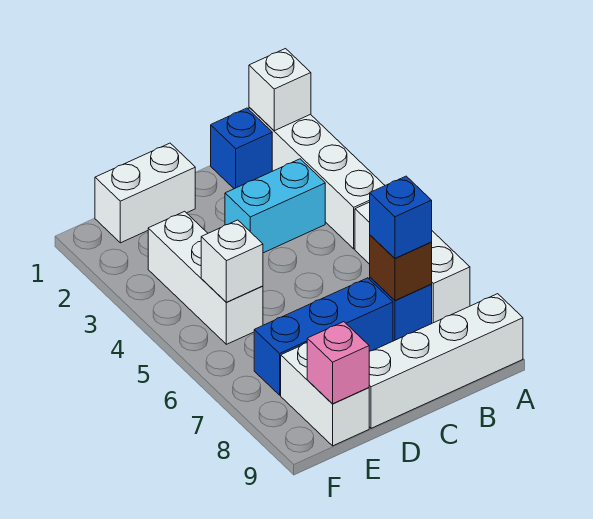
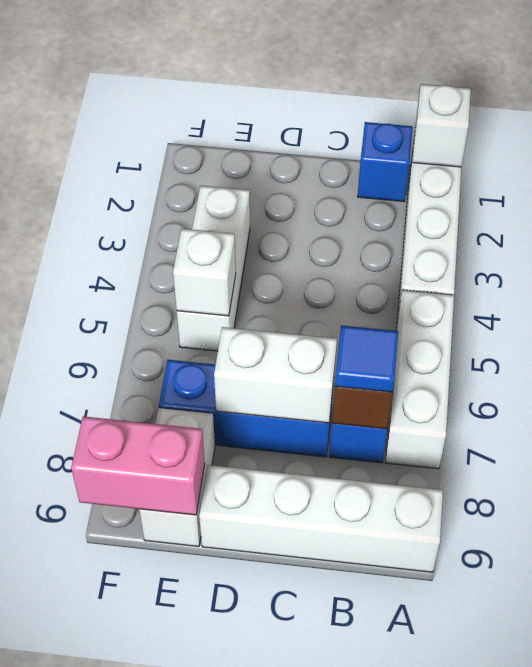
cyan brick B3:C3 level 1 -> none
blue brick B7 level 3 -> blue tile B7 level 3
white brick D1:E1 level 1 -> white brick C7:D7 level 2
pink brick E9 level 2 -> pink brick E9:F9 level 2

